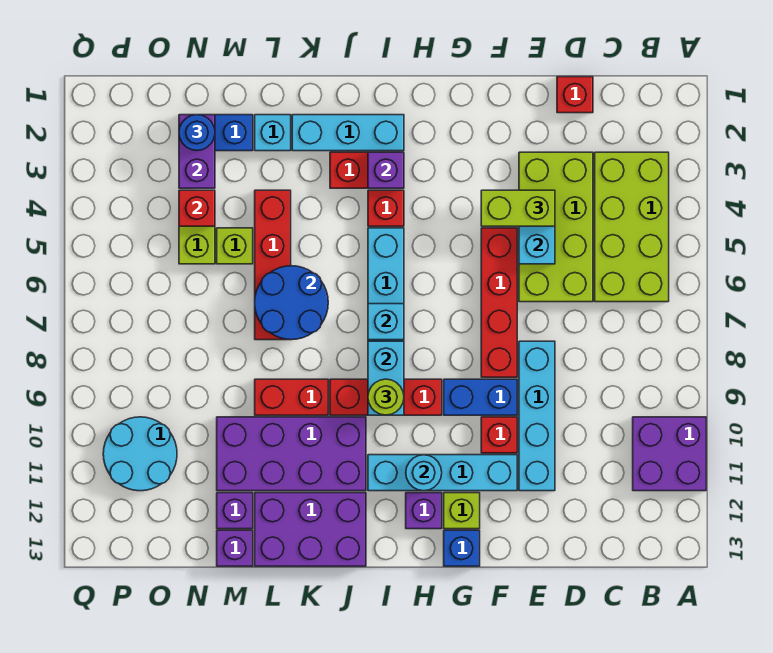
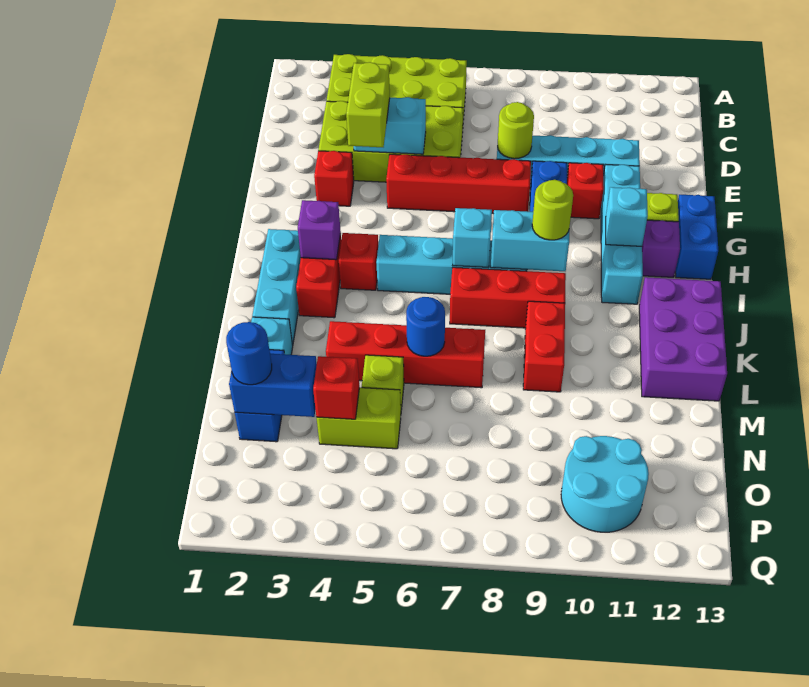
purple brick A10:B11 level 1 -> none
red brick D1 level 1 -> red brick F3 level 1
none -> lime round brick E8 level 2
blue brick G13 level 1 -> blue brick G13:H13 level 1
red brick H9:J9 level 1 -> red brick J7:J9 level 1
cyan round brick H11 level 2 -> cyan brick H11 level 2
purple brick J10:M11 level 1 -> none
blue round brick K6:L7 level 2 -> blue round brick L6 level 2
purple brick M12 level 1 -> none
purple brick M13 level 1 -> none
purple brick N2:N3 level 2 -> blue brick N2:N3 level 2

